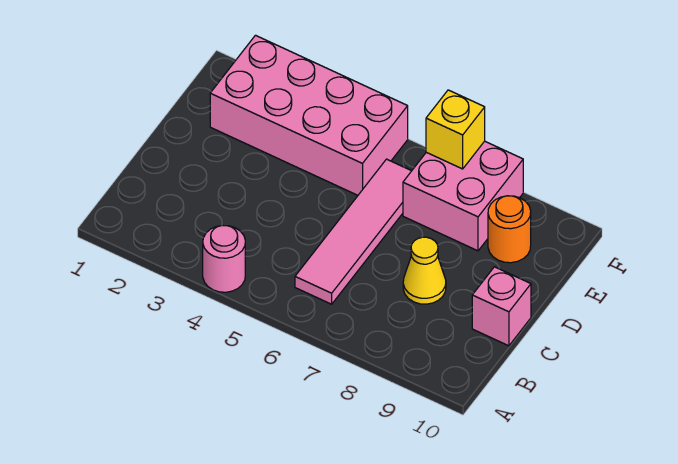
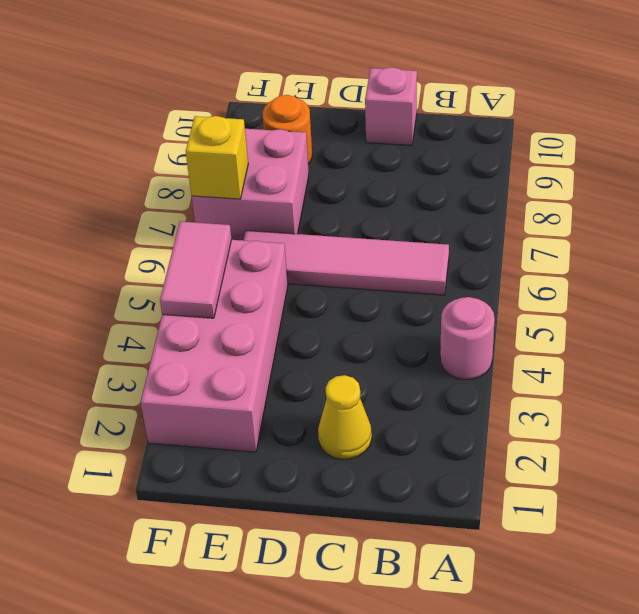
yellow cone C8 level 1 -> yellow cone C2 level 1
none -> pink tile F4:F5 level 2

